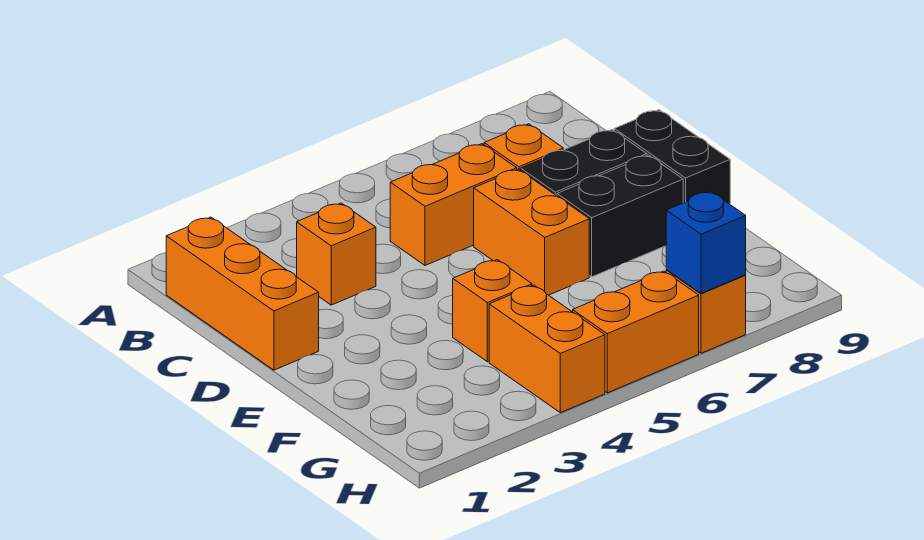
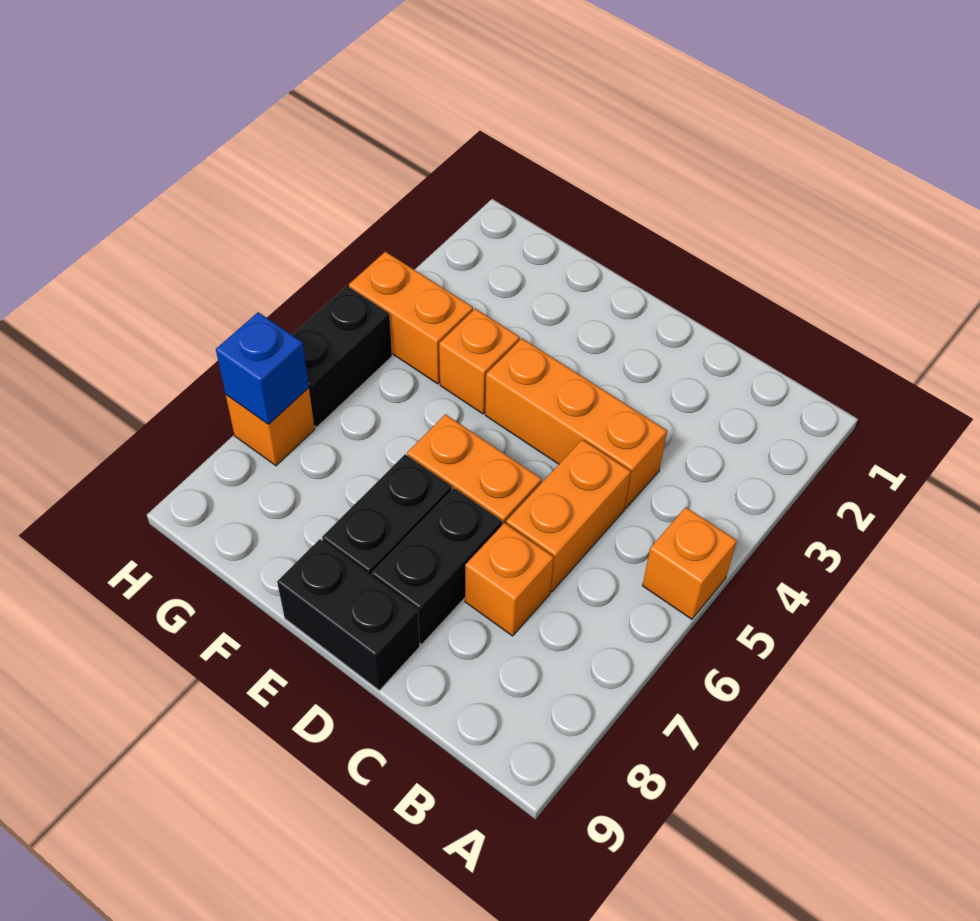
orange brick B1:D1 level 1 -> orange brick C4:E4 level 1
orange brick C3 level 1 -> orange brick A5 level 1
orange brick H5:H6 level 1 -> black brick H5:H6 level 1

